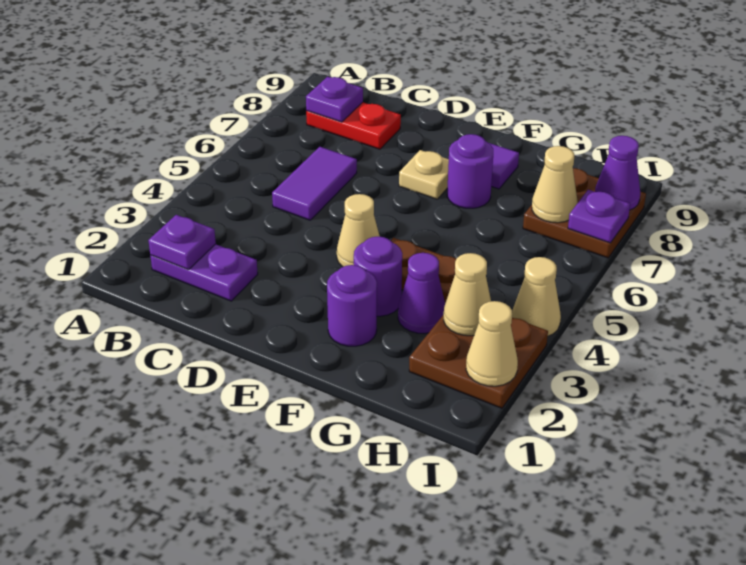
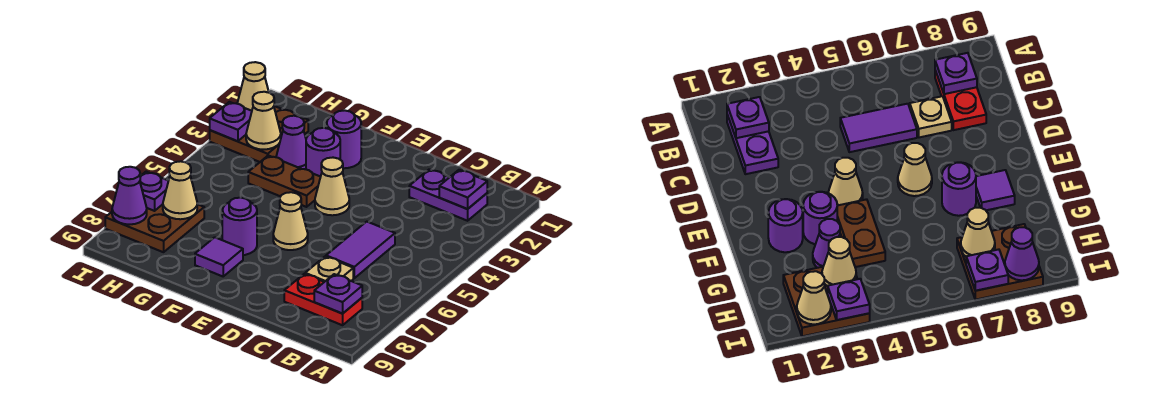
tan plate E7 level 1 -> tan plate C7 level 1
none -> purple plate I3 level 2
tan cone I4 level 1 -> tan cone E6 level 1

